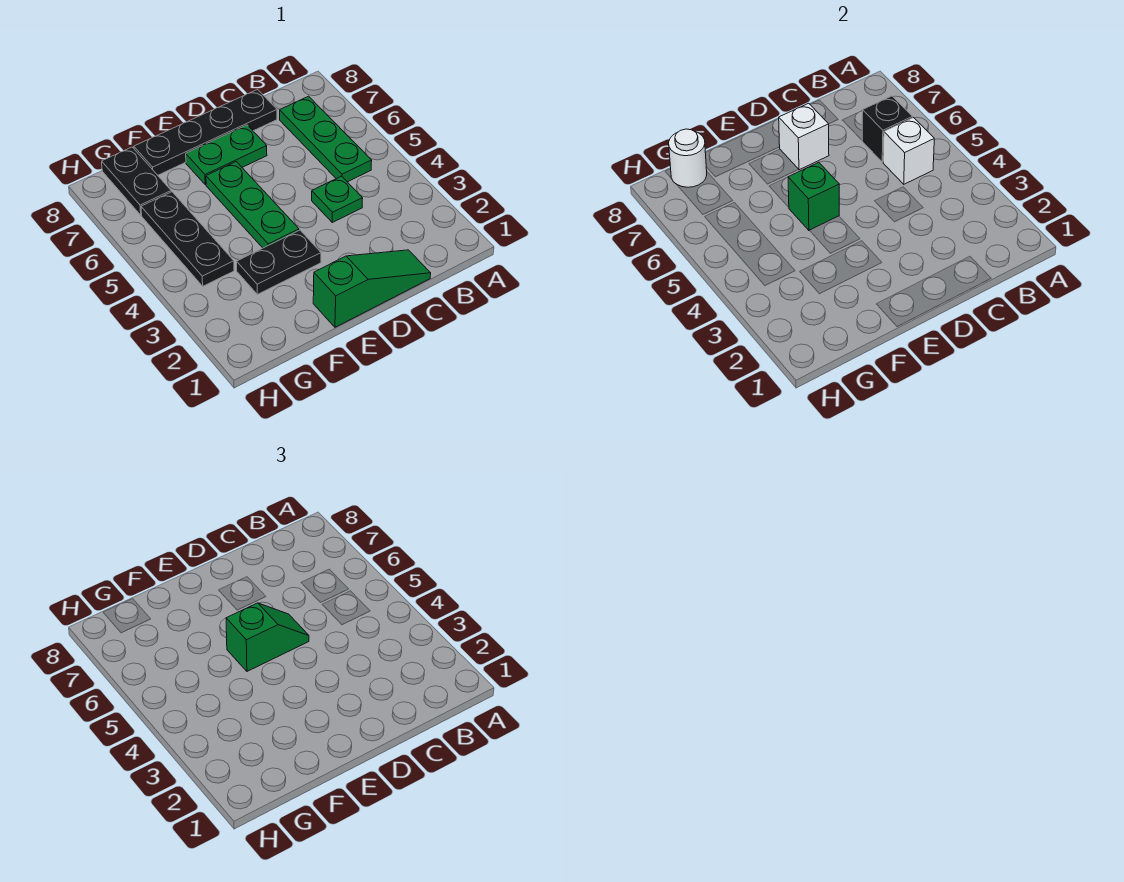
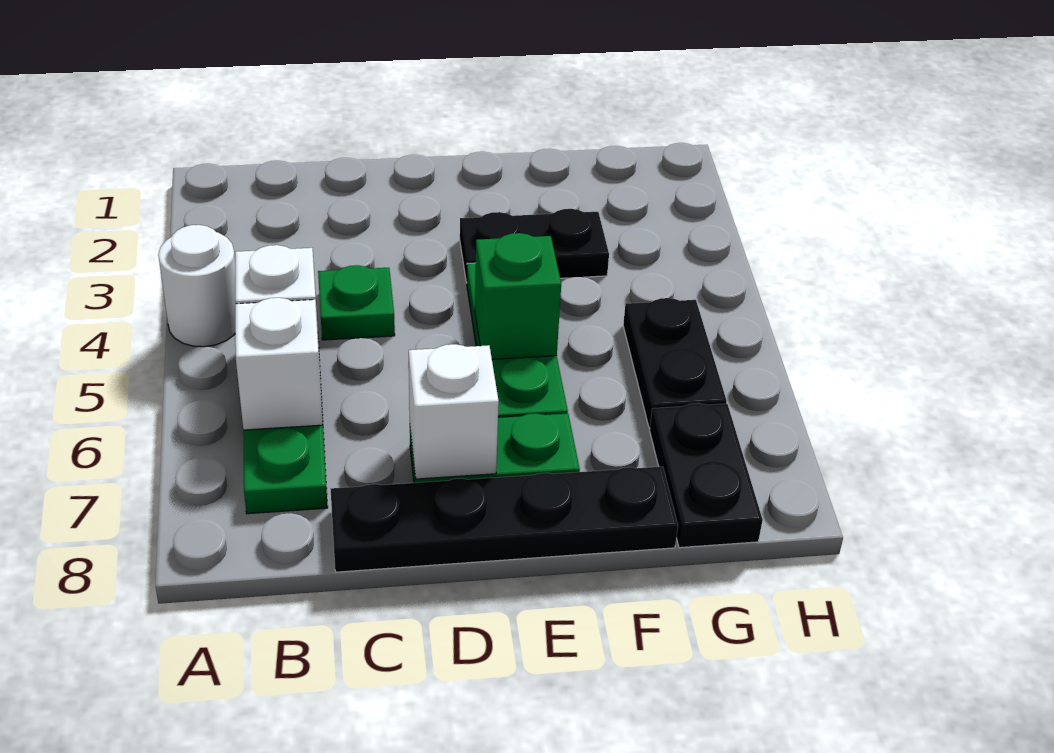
black brick B6 level 2 -> white brick B6 level 2
green slope C1:E1 level 1 top E -> none
green slope D5:E5 level 3 top E -> none
black plate G4:G6 level 1 -> black plate G5:G6 level 1
white round brick G8 level 2 -> white round brick A4 level 1

